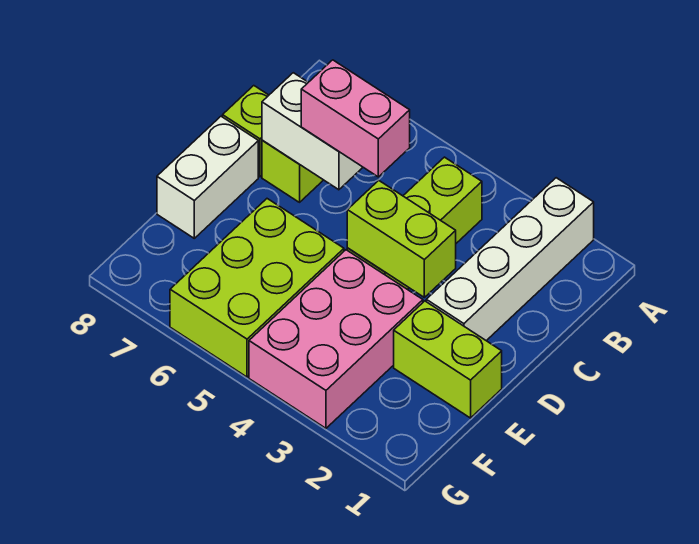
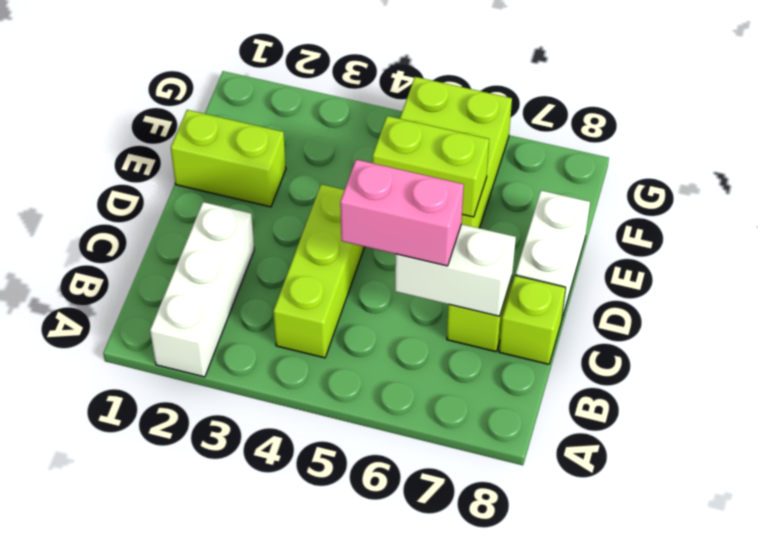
white brick A2:D2 level 1 -> white brick A2:C2 level 1
lime brick D3:D4 level 2 -> lime brick E5:E6 level 2
pink brick E3:G4 level 1 -> none

